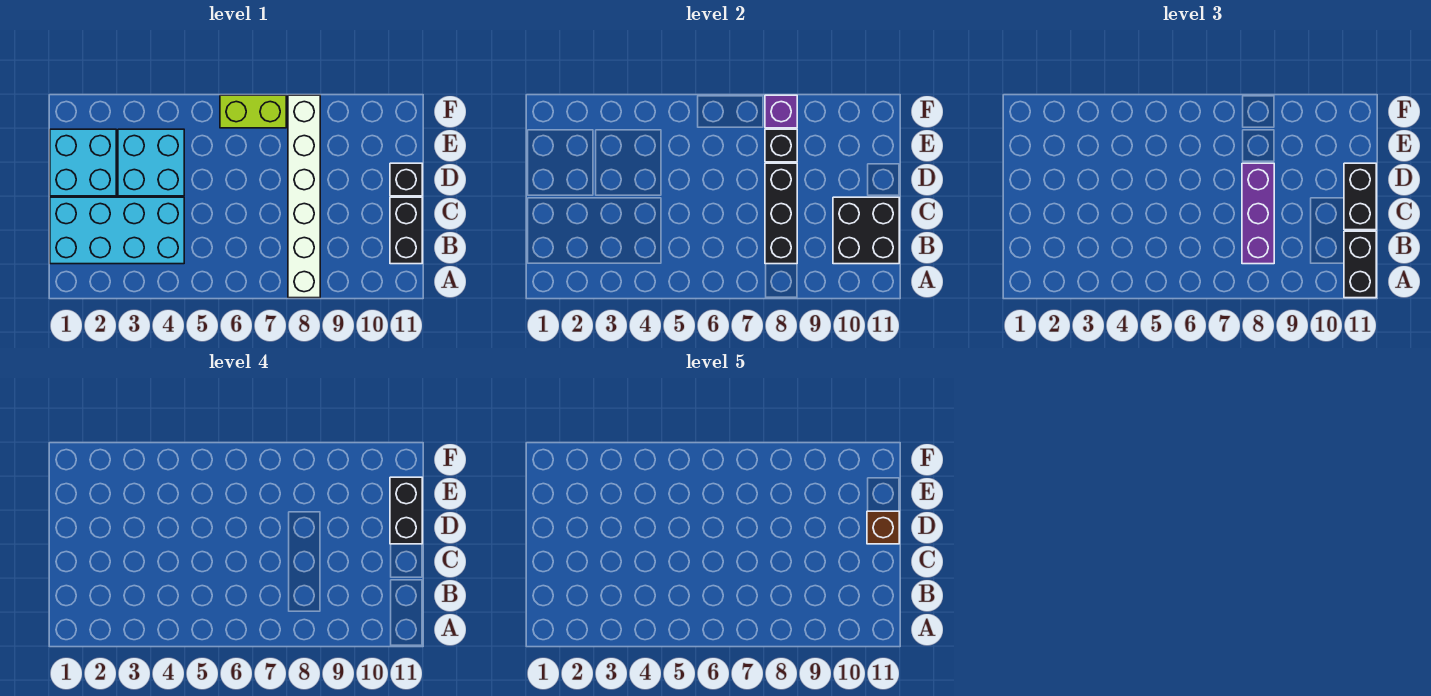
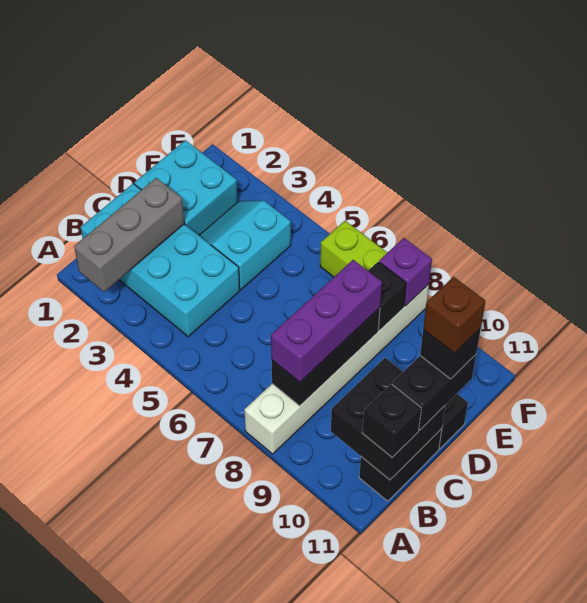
none -> grey brick A2:C2 level 2
black brick A11:B11 level 3 -> black brick B11 level 3
cyan brick D3:E4 level 1 -> cyan slope D3:E4 level 1 top 4
black brick D11:E11 level 4 -> black brick D11 level 4

